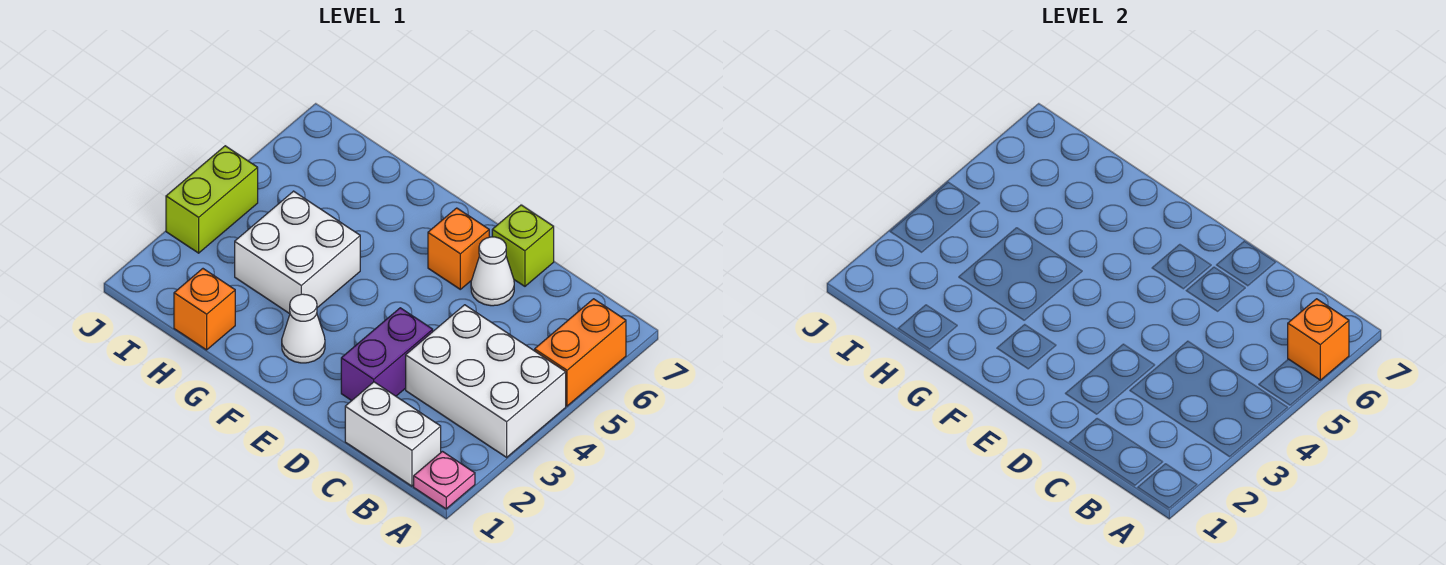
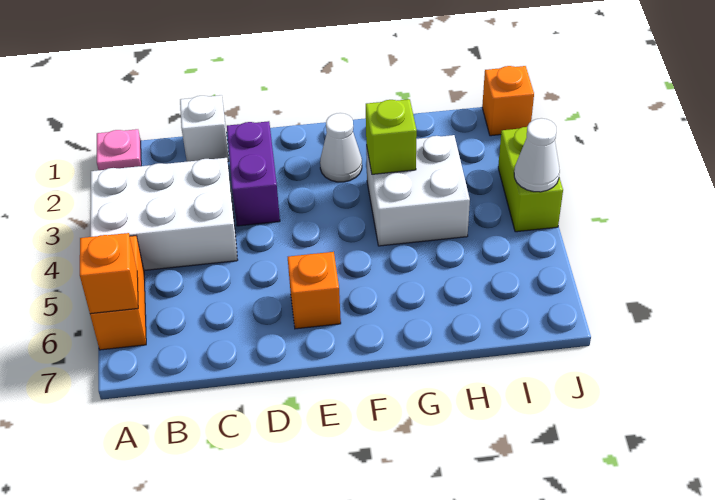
white brick B1:C1 level 1 -> white brick C1 level 1
white cone D6 level 1 -> white cone J4 level 2
lime brick D7 level 1 -> lime brick G3 level 2
orange brick H1 level 1 -> orange brick J1 level 1

